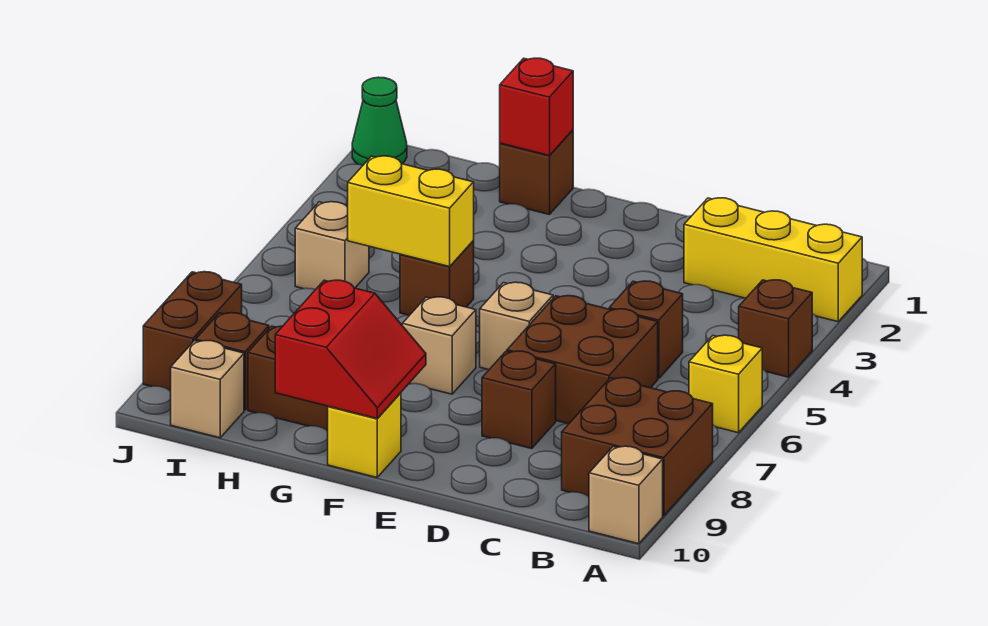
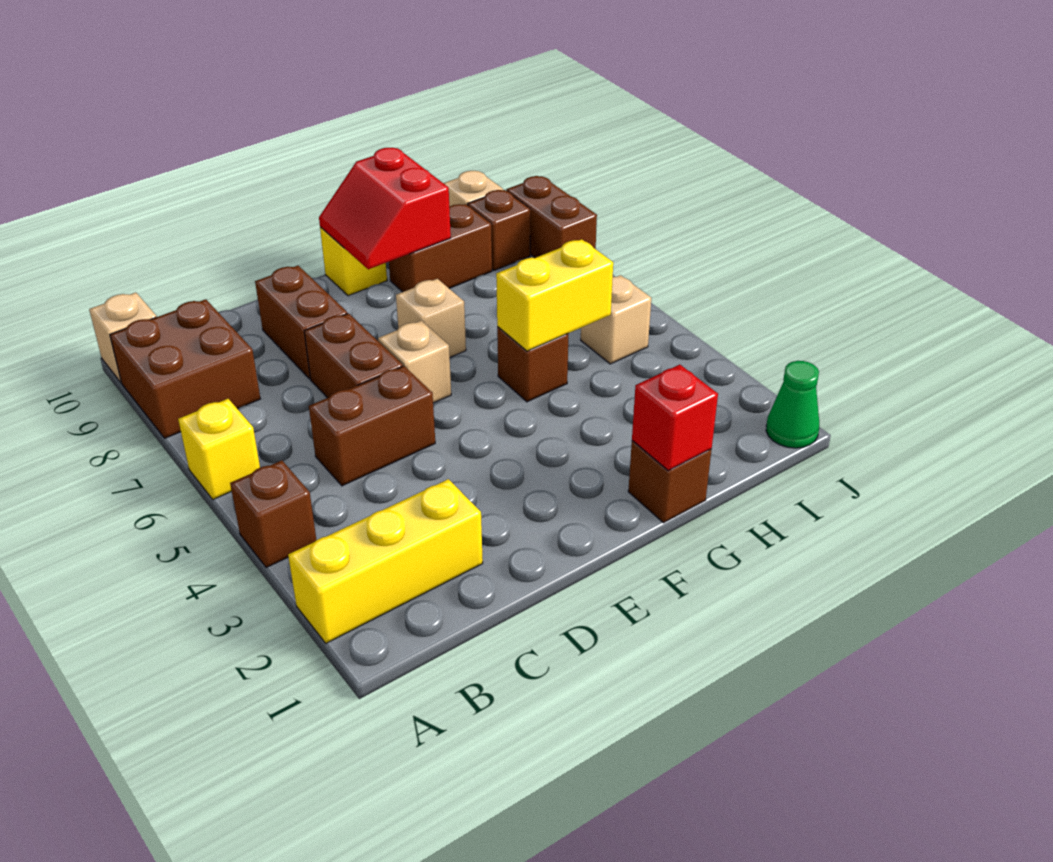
brown brick C5 level 1 -> brown brick C5:D5 level 1
brown brick C6:D7 level 1 -> brown brick D6:D7 level 1
brown brick D8 level 1 -> brown brick D8:D9 level 1

